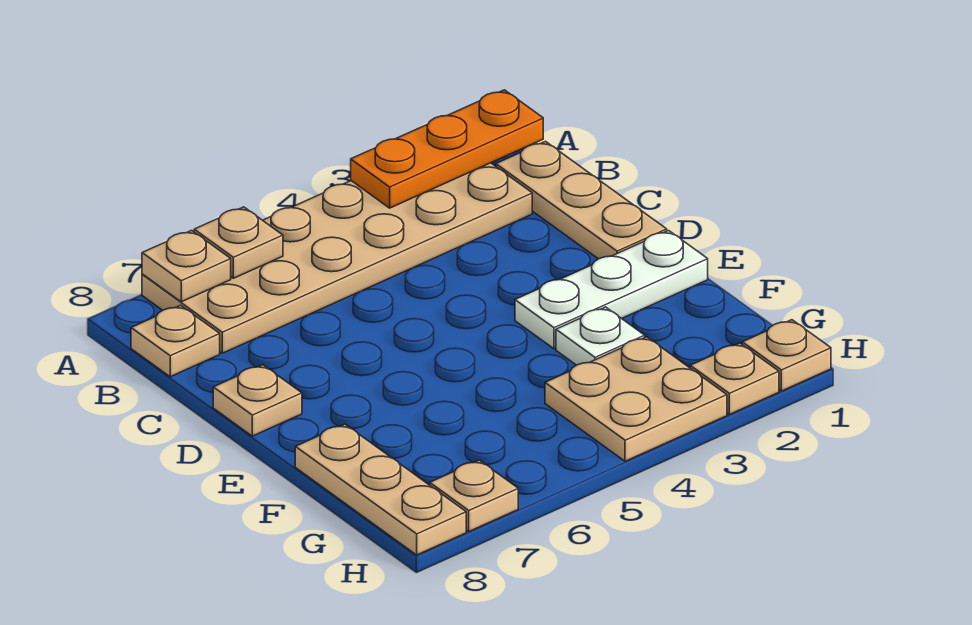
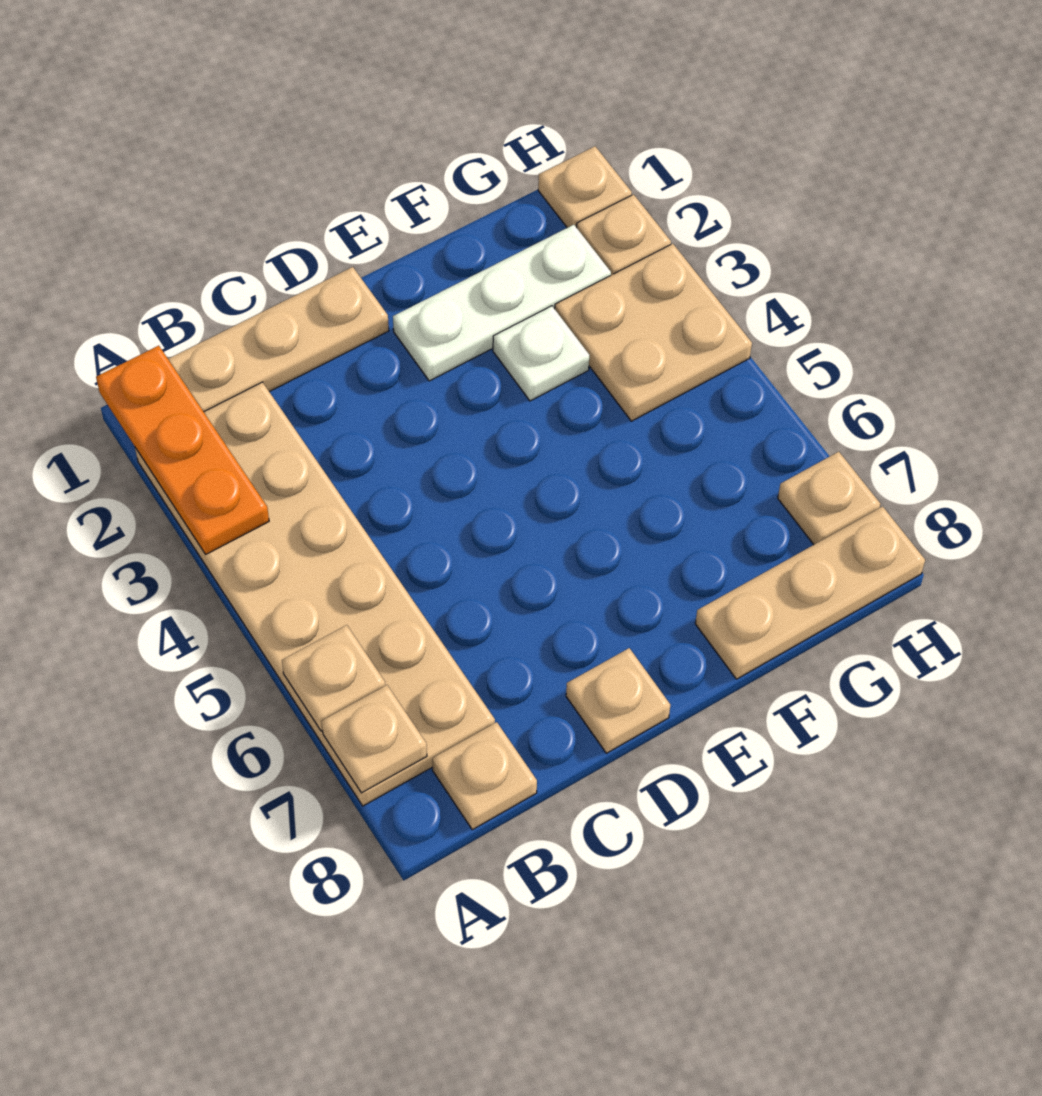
white plate E1:E3 level 1 -> white plate E2:G2 level 1

